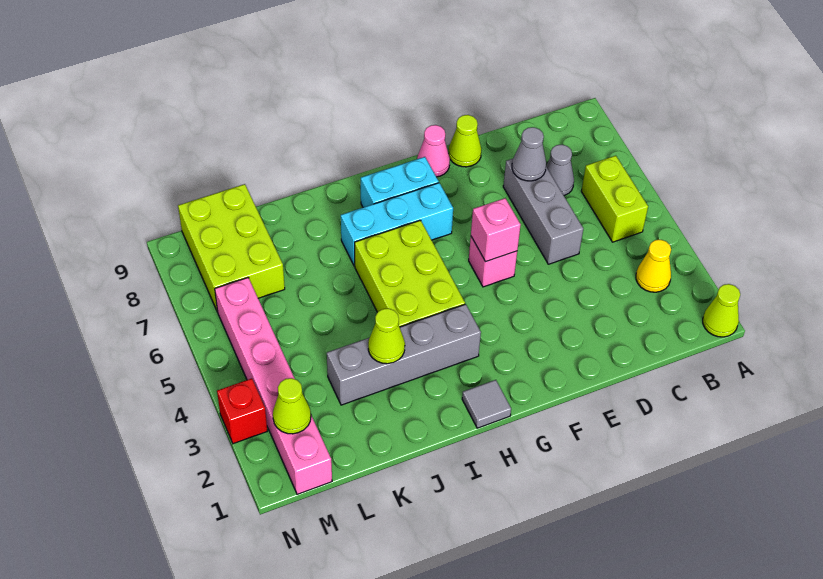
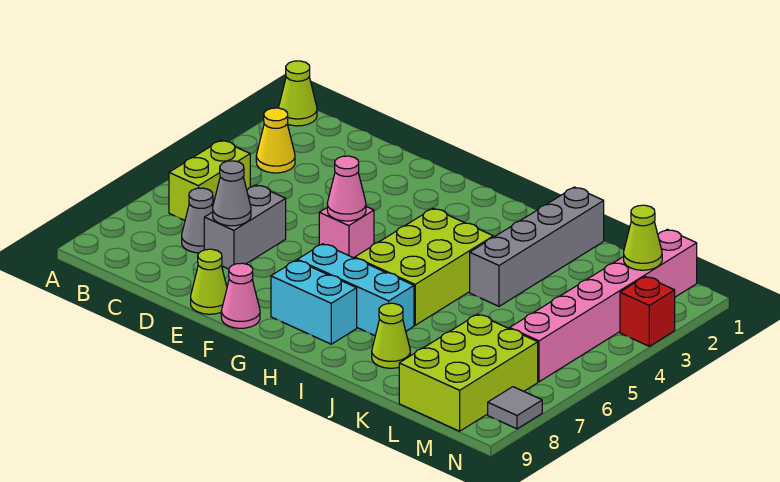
grey brick D5:D7 level 1 -> grey brick D6:D7 level 1
pink brick F5 level 2 -> pink cone F5 level 2
grey tile H1 level 1 -> grey tile N8 level 1
grey brick H3:K3 level 1 -> grey brick J1:J4 level 1
lime cone J3 level 2 -> lime cone J8 level 1

